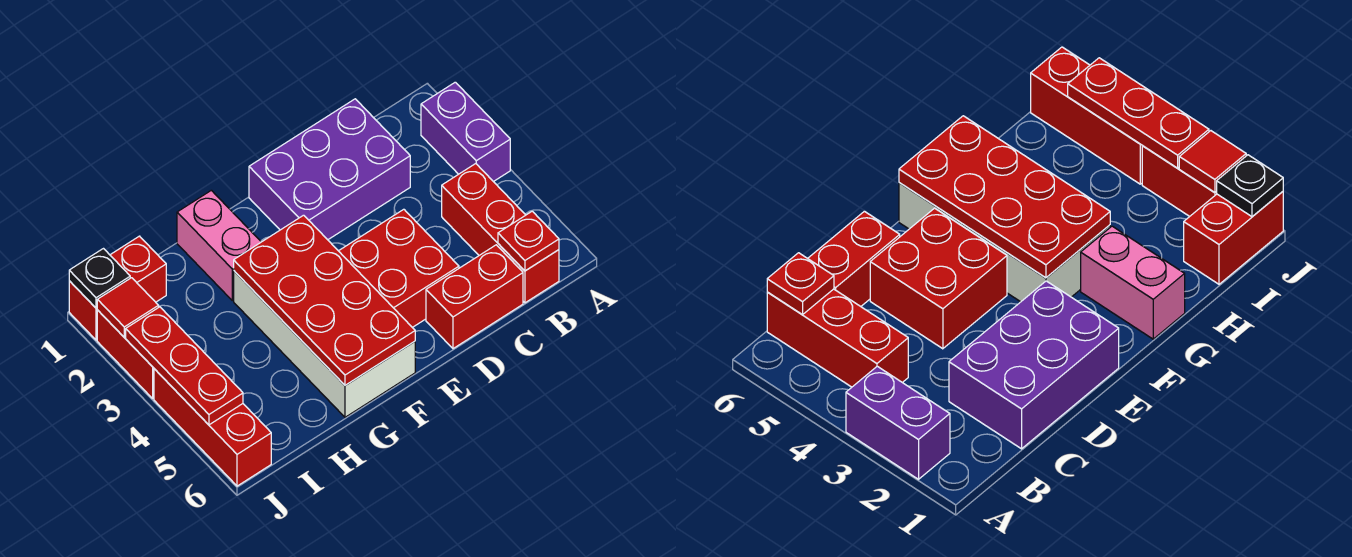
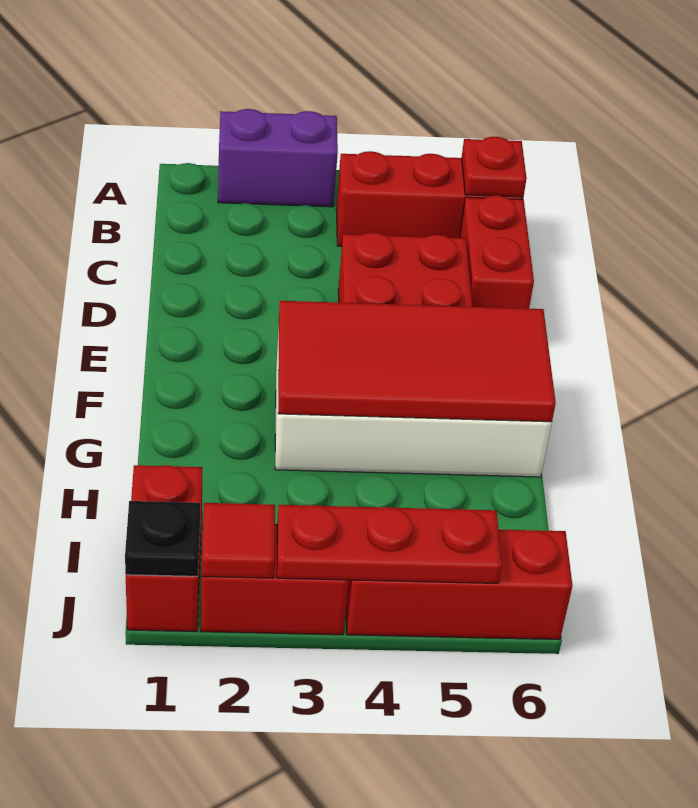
purple brick C1:E2 level 1 -> none
red plate F3:G6 level 2 -> red tile F3:G6 level 2
pink brick G1:G2 level 1 -> none

